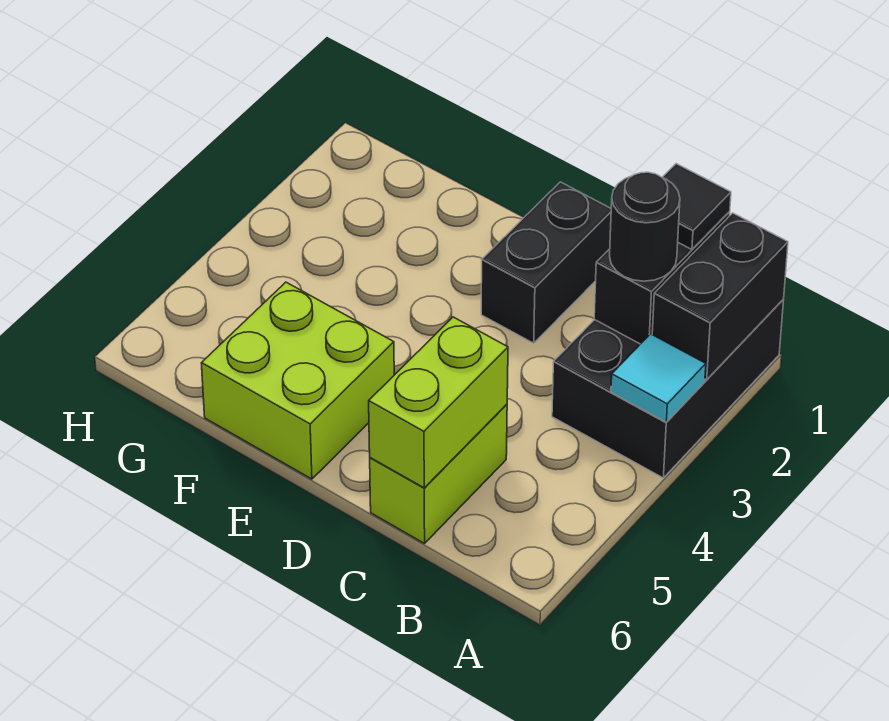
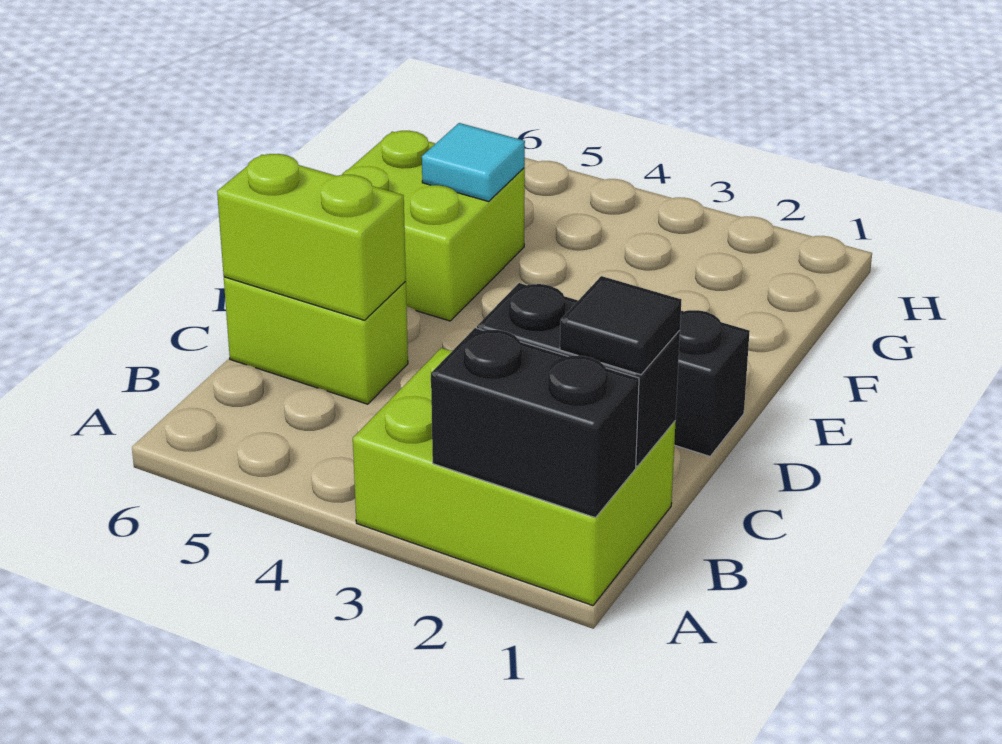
black brick A1:B3 level 1 -> lime brick A1:B3 level 1
cyan tile A3 level 2 -> cyan tile F5 level 2
black round brick B2 level 3 -> none

